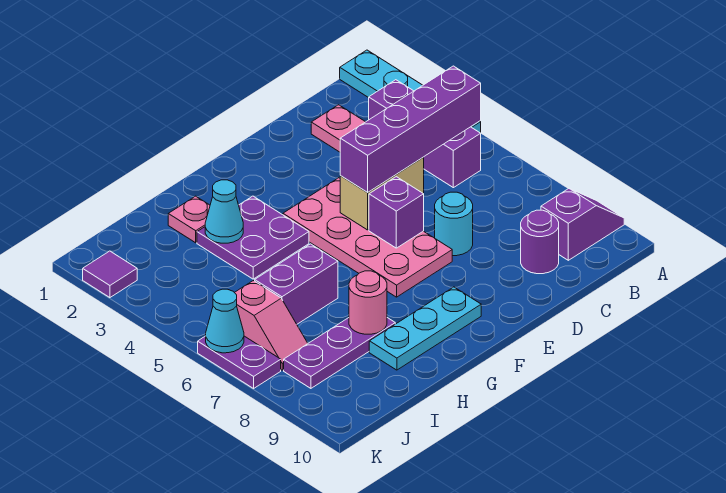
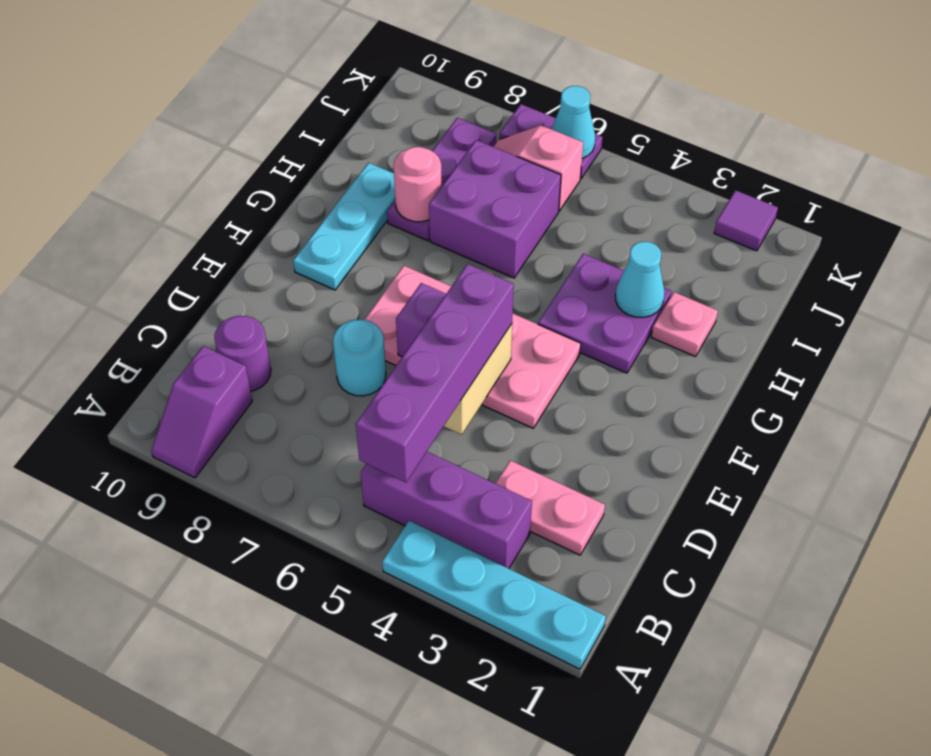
purple brick H6:I6 level 1 -> purple brick H6:I7 level 1

